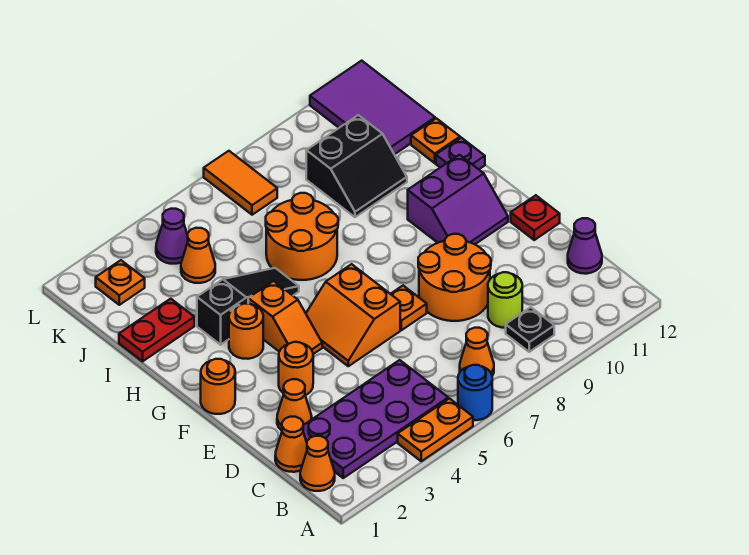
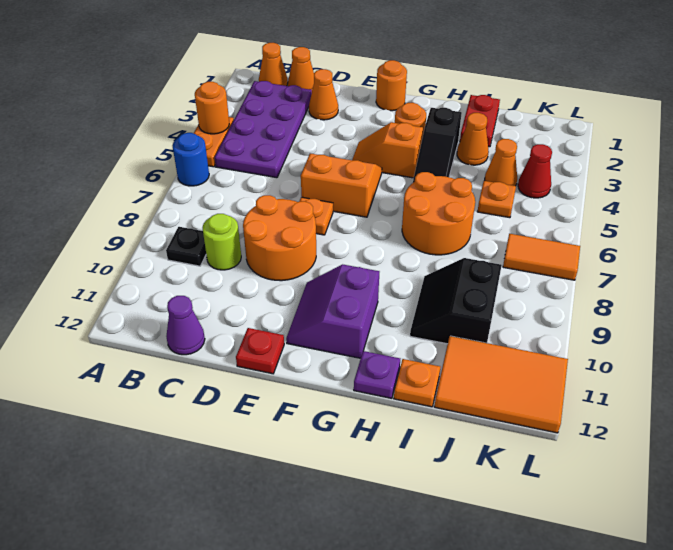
orange cone B7 level 1 -> orange cone I3 level 1
orange round brick E3 level 1 -> orange round brick A4 level 2
purple tile J11:L12 level 1 -> orange tile J11:L12 level 1
orange plate K2 level 1 -> orange plate J5 level 1
purple cone K4 level 1 -> red cone K4 level 1

